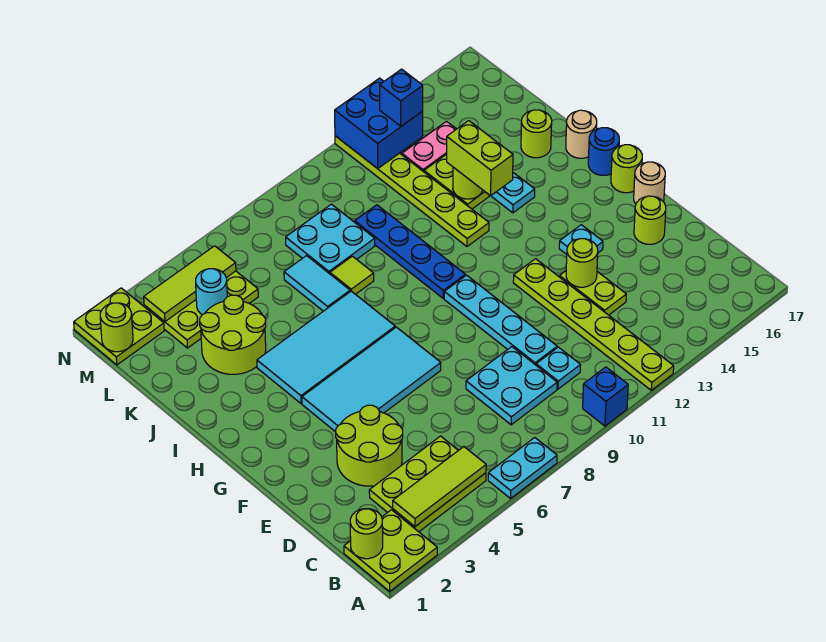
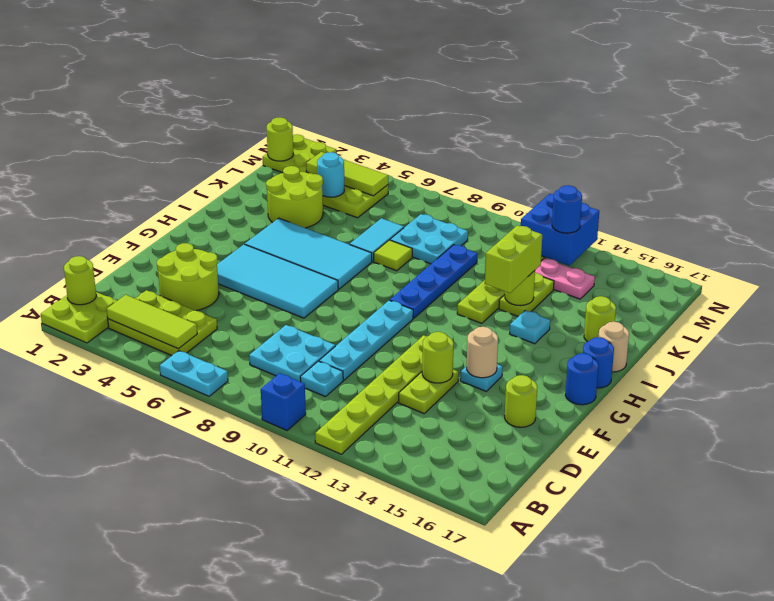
tan round brick F17 level 1 -> tan round brick F14 level 2
lime round brick G17 level 1 -> blue round brick G17 level 1
blue brick M13 level 3 -> blue round brick M13 level 3

